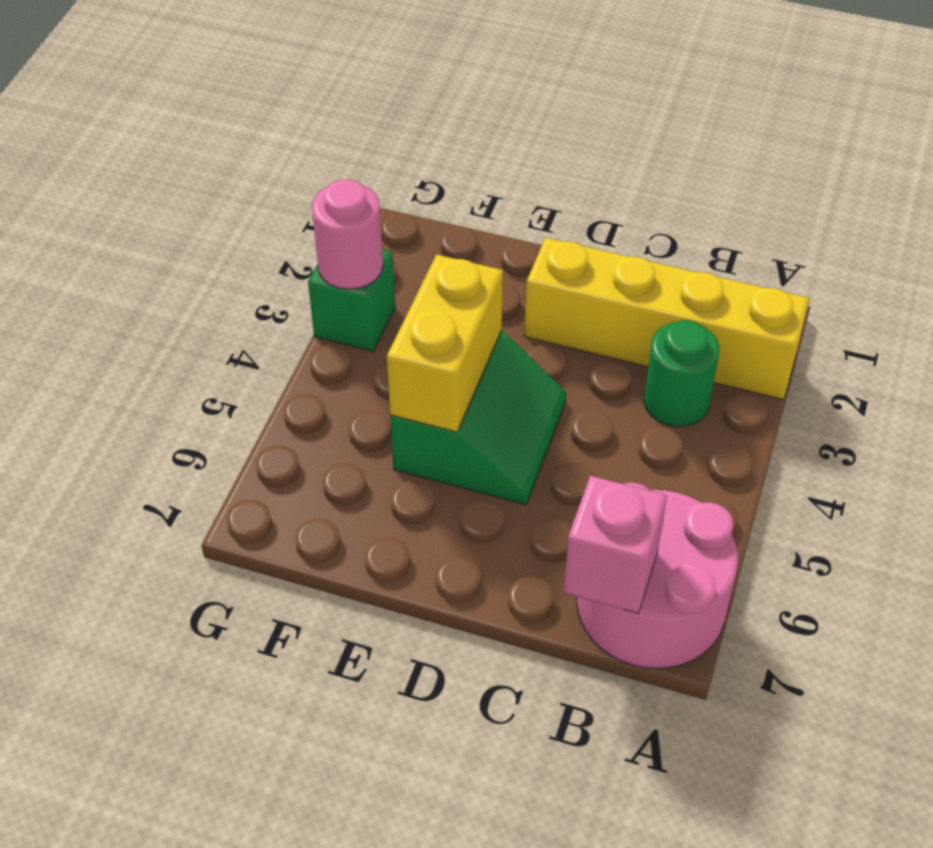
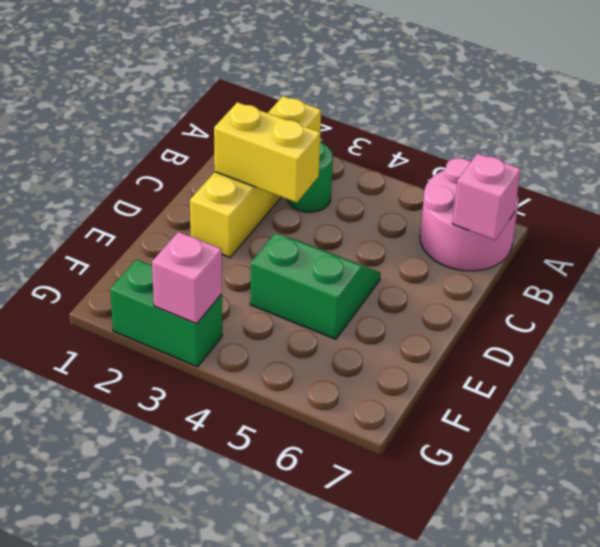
yellow brick E4:E5 level 2 -> yellow brick C2:C3 level 2
green brick G3 level 1 -> green brick G2:G3 level 1
pink round brick G3 level 2 -> pink brick G3 level 2

